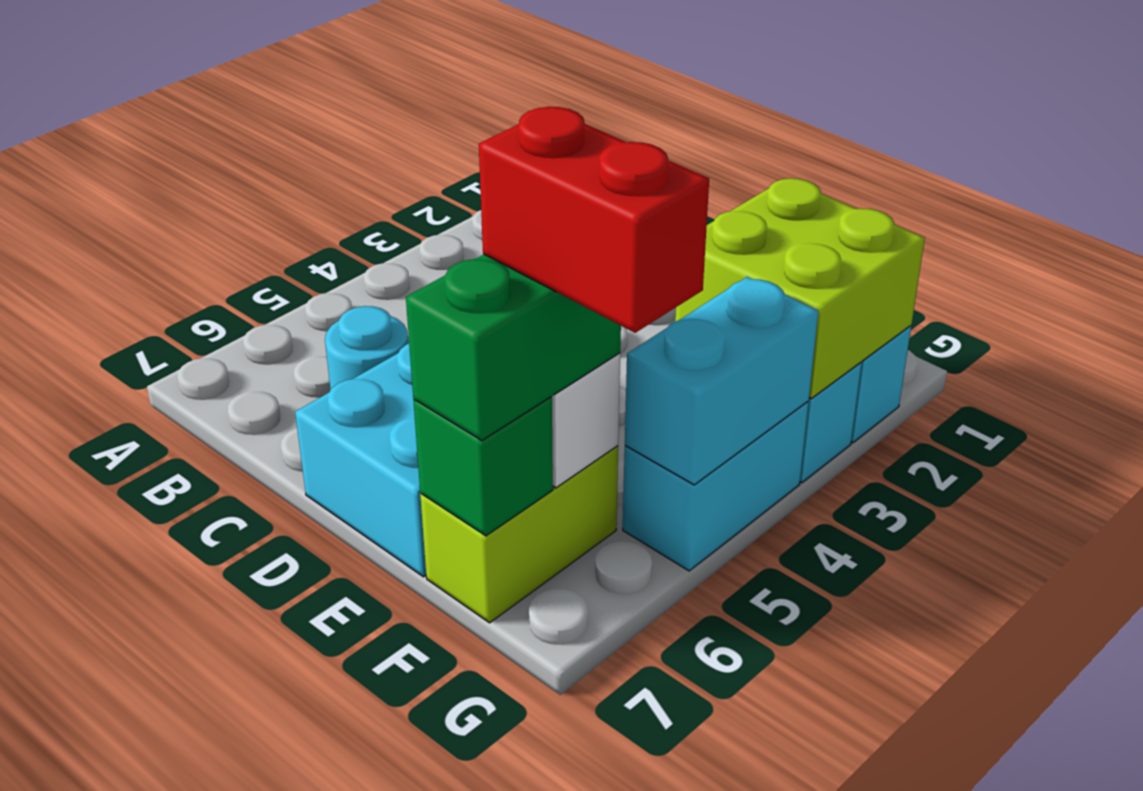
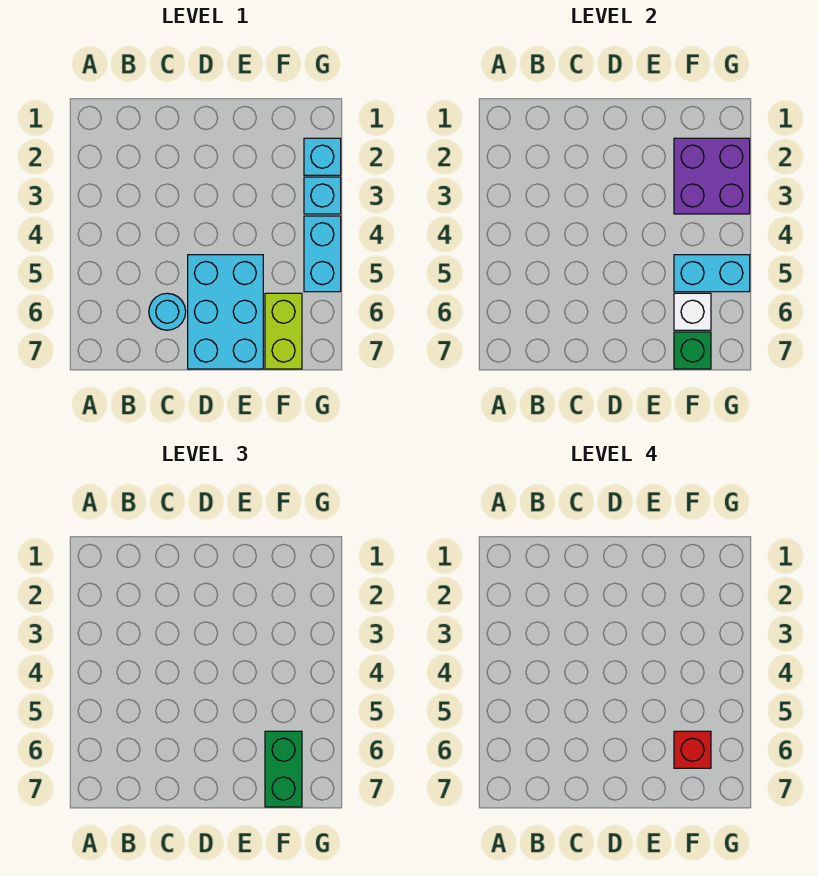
lime brick F2:G3 level 2 -> purple brick F2:G3 level 2
red brick F6:G6 level 4 -> red brick F6 level 4
cyan brick G4:G5 level 2 -> cyan brick F5:G5 level 2

